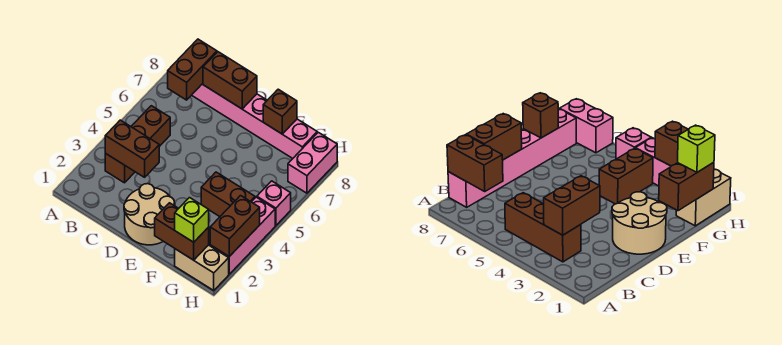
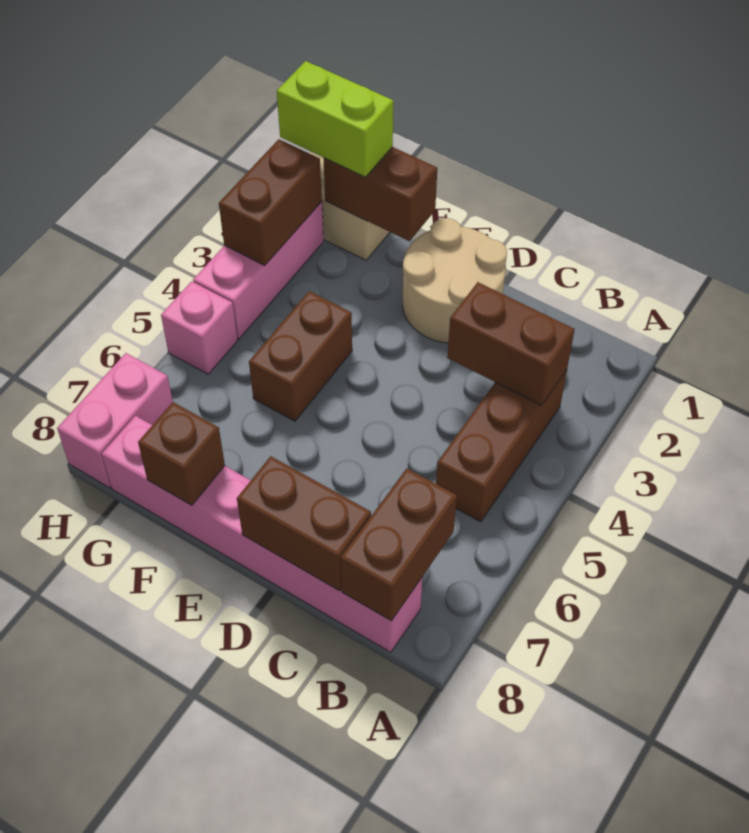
brown brick F4:G4 level 1 -> brown brick F4:F5 level 1
lime brick G1 level 3 -> lime brick G1:H1 level 3

